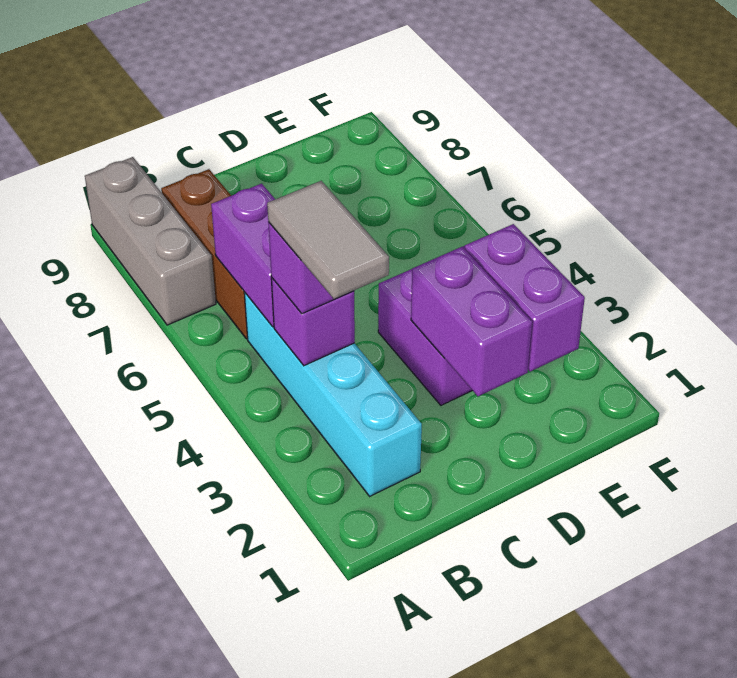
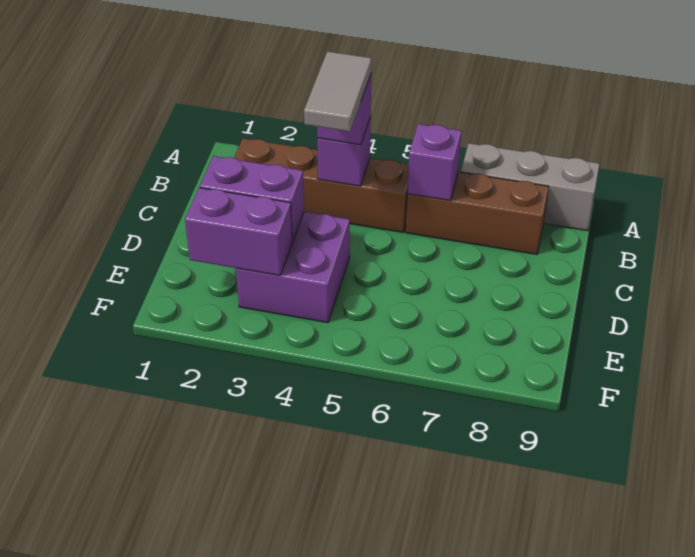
cyan brick B2:B5 level 1 -> brown brick B2:B5 level 1
grey tile B3:B4 level 4 -> grey tile B4:C4 level 4
purple brick B5:B6 level 2 -> purple brick B6 level 2

